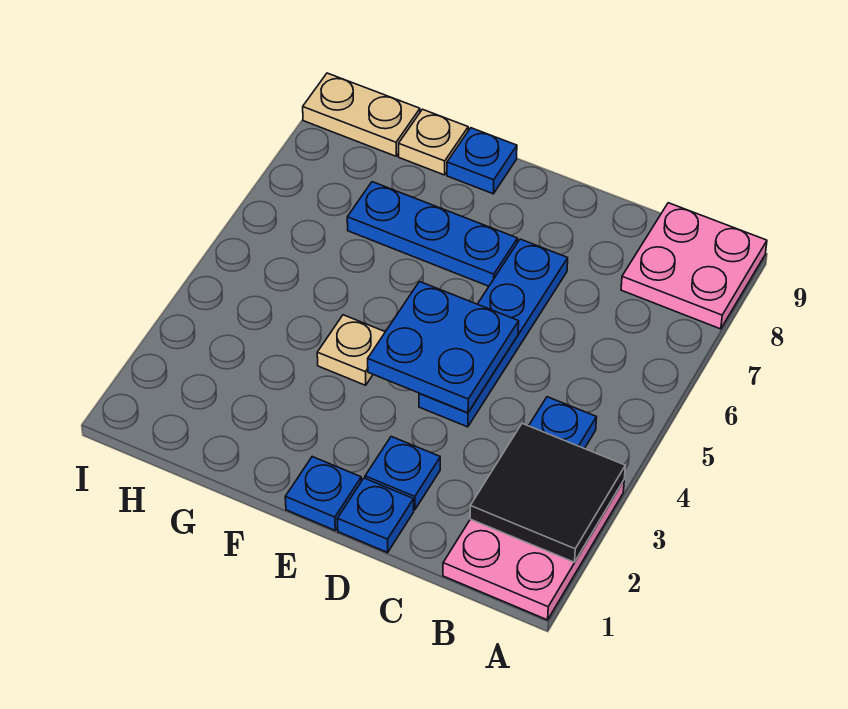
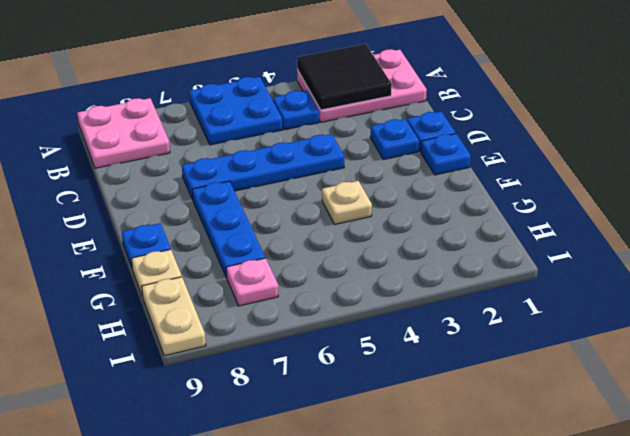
blue plate D4:E5 level 2 -> blue plate A5:B6 level 1
none -> pink plate H7 level 1

